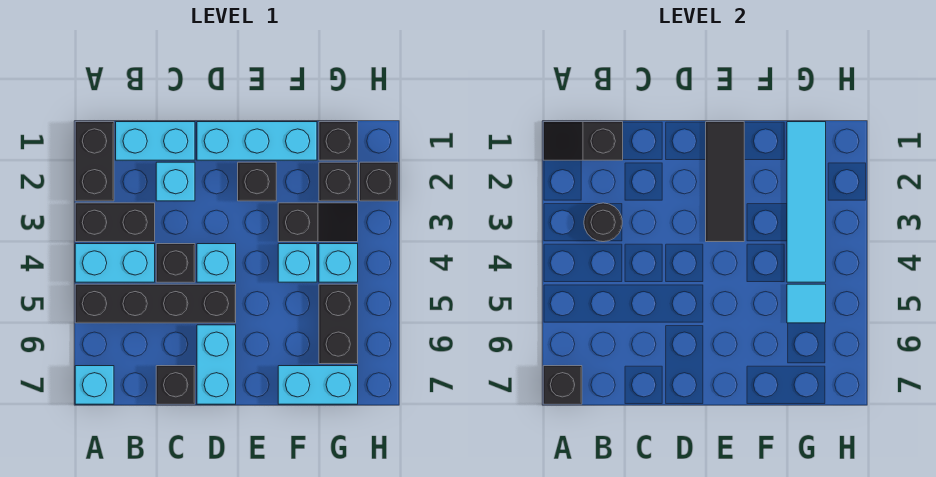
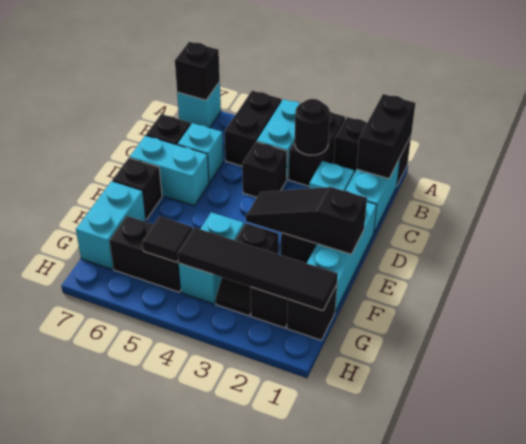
black slope A1:B1 level 2 top B -> black brick A1:B1 level 2
black brick A5:D5 level 1 -> black brick A5:B5 level 1
cyan brick D4 level 1 -> cyan brick C6 level 1
black tile E1:E3 level 2 -> black slope E1:E3 level 2 top 1
cyan tile G1:G4 level 2 -> black tile G1:G4 level 2
cyan tile G5 level 2 -> black tile G5 level 2
black brick H2 level 1 -> black brick E7 level 1

